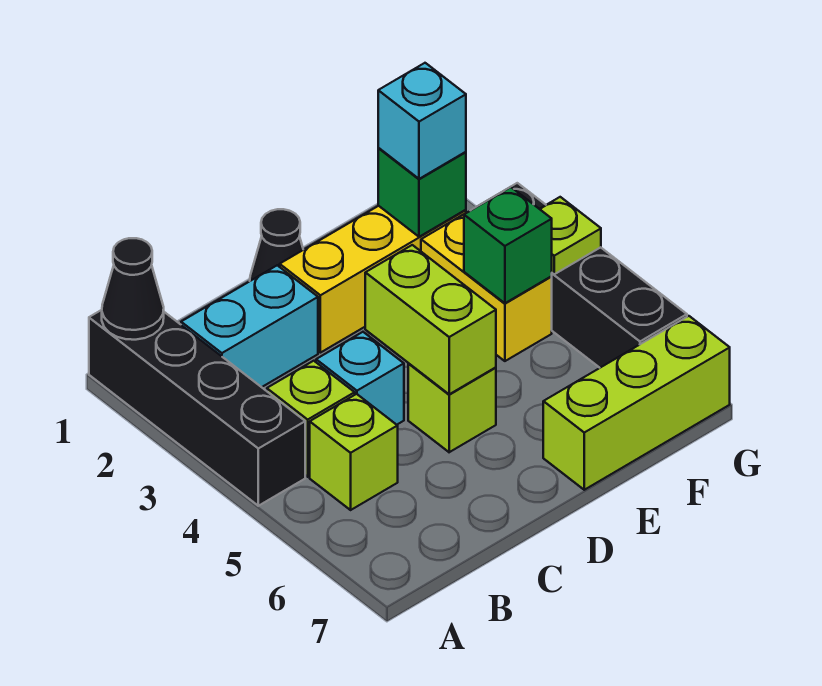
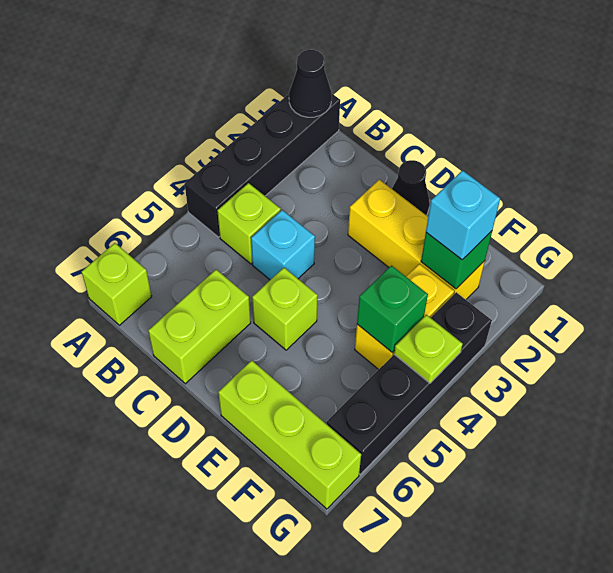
cyan brick B2:C2 level 1 -> none
lime brick B5 level 1 -> lime brick A7 level 1
lime brick D4:D5 level 2 -> lime brick C6:C7 level 1

